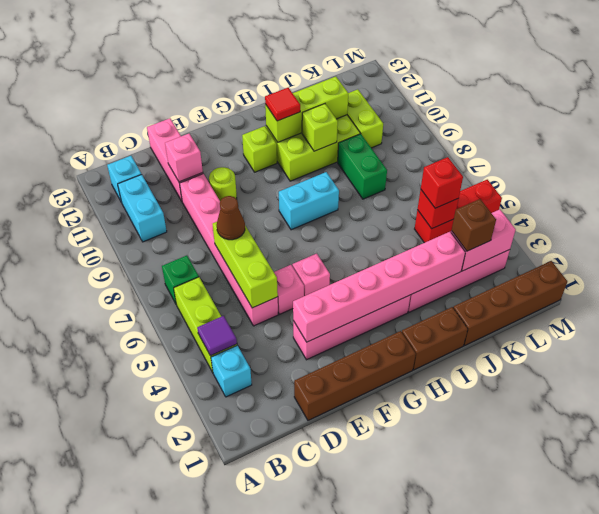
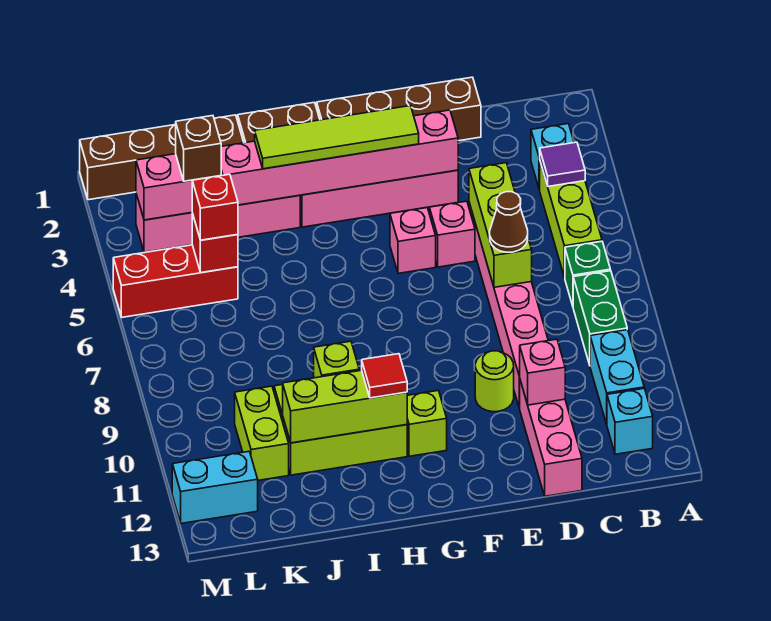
none -> lime tile F3:I3 level 3
cyan brick G8:H8 level 1 -> cyan brick L12:M12 level 1
green brick J8:J9 level 1 -> green brick B8:B9 level 1

